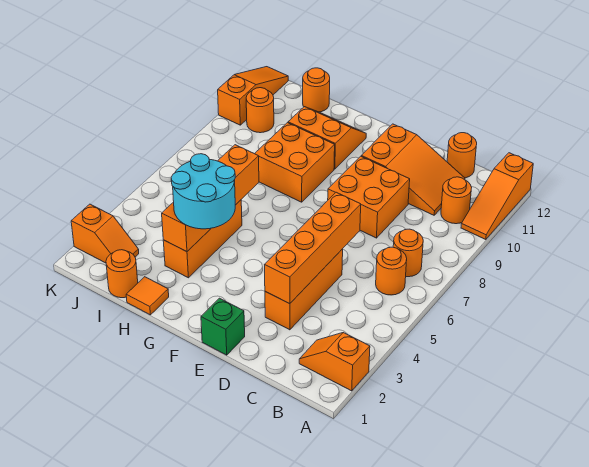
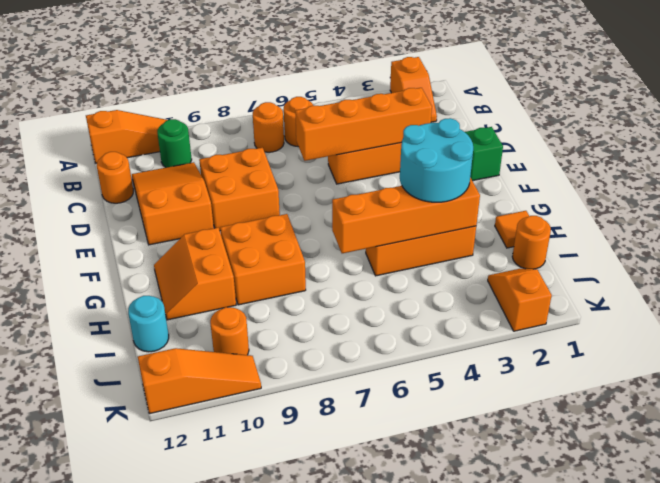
orange round brick B10 level 1 -> green round brick B10 level 1
orange round brick I12 level 1 -> cyan round brick I12 level 1
orange slope K10:K12 level 1 top 10 -> orange slope K10:K12 level 1 top 12

